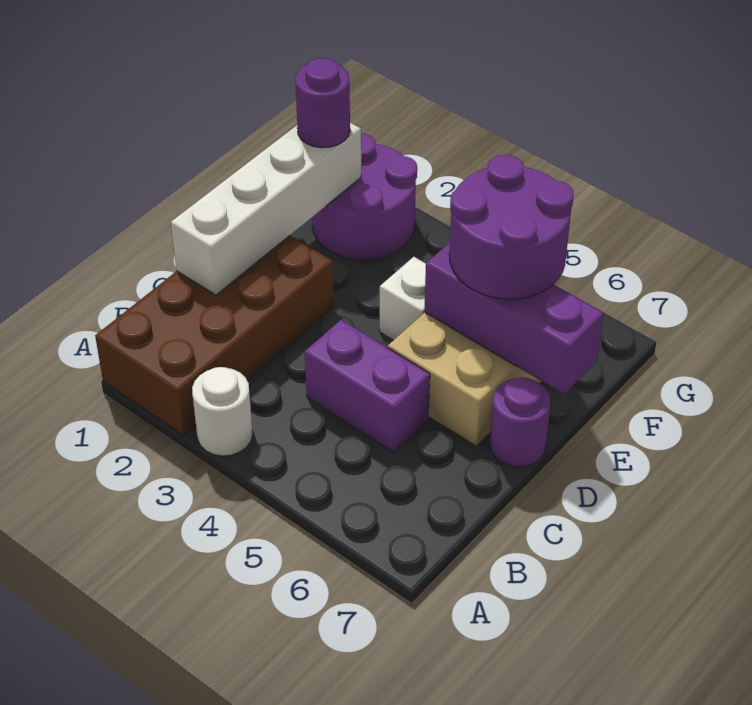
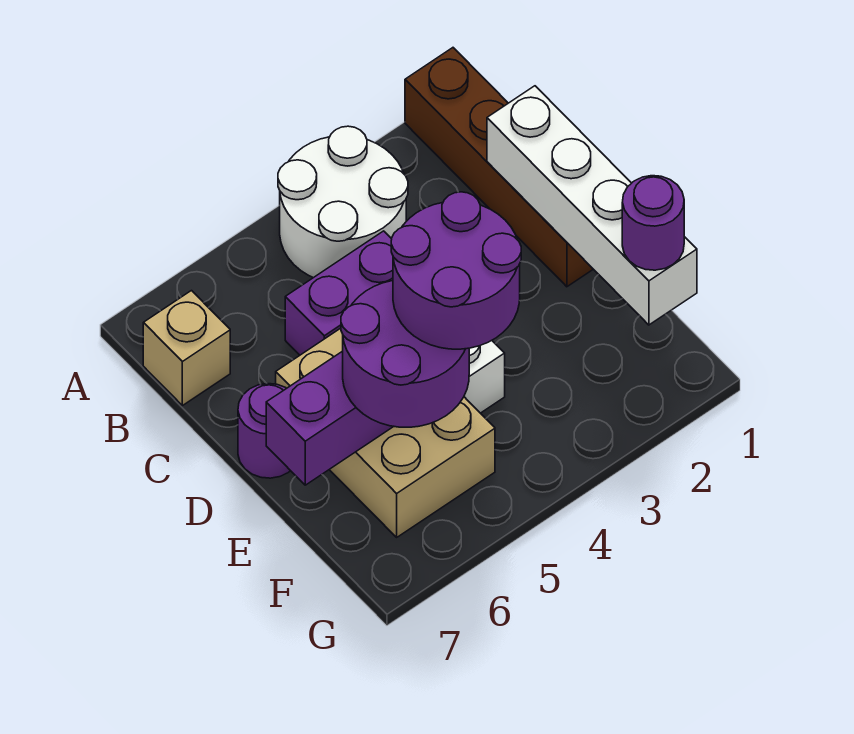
brown brick A1:D2 level 1 -> brown brick A1:D1 level 1
white round brick A3 level 1 -> white round brick A3:B4 level 1
none -> tan brick B7 level 1
purple round brick F1:G2 level 1 -> purple round brick E4:F5 level 4

